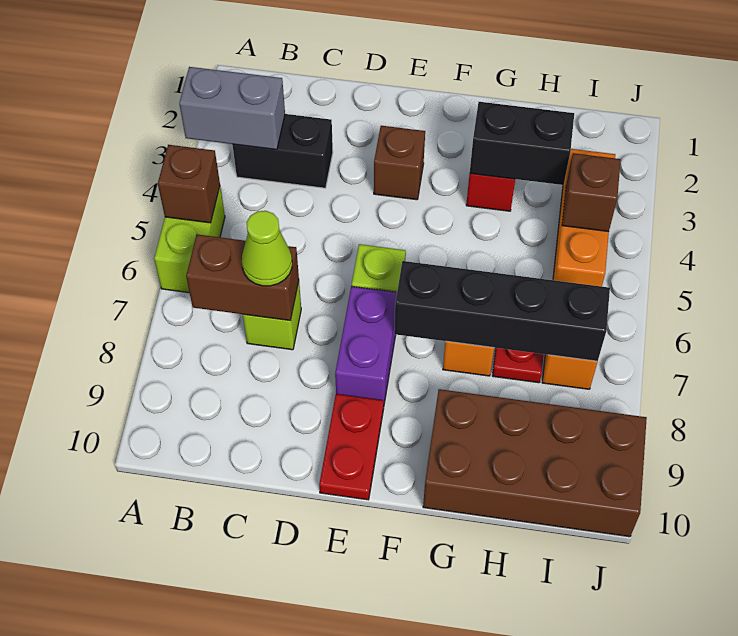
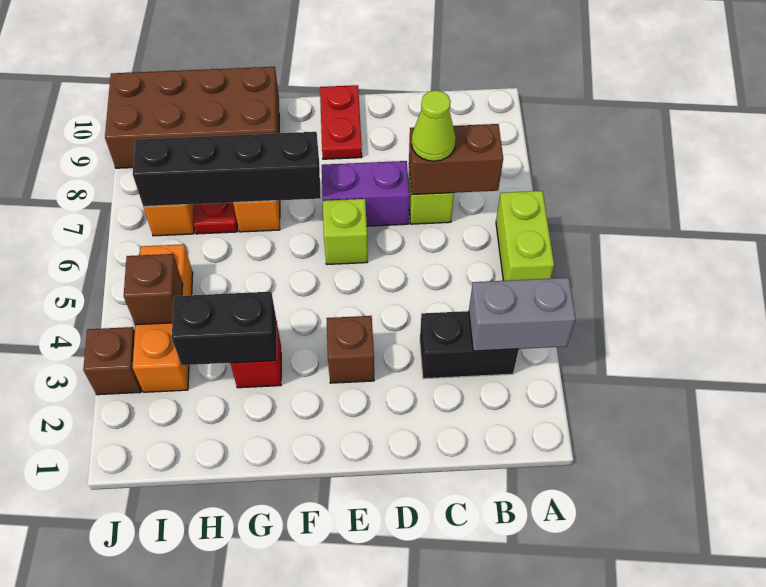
brown brick A5 level 2 -> brown brick J3 level 1
purple brick E7:E8 level 1 -> purple brick D7:E7 level 1

